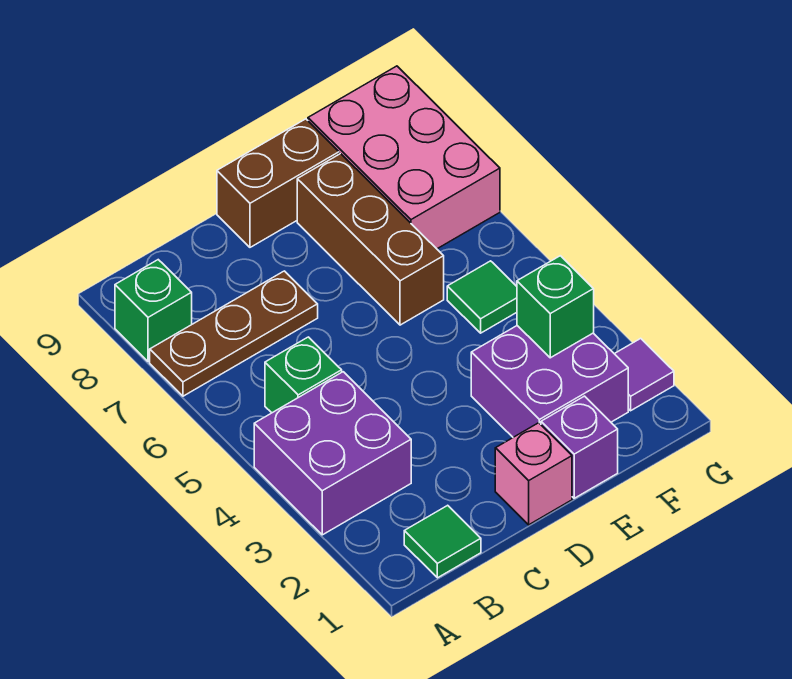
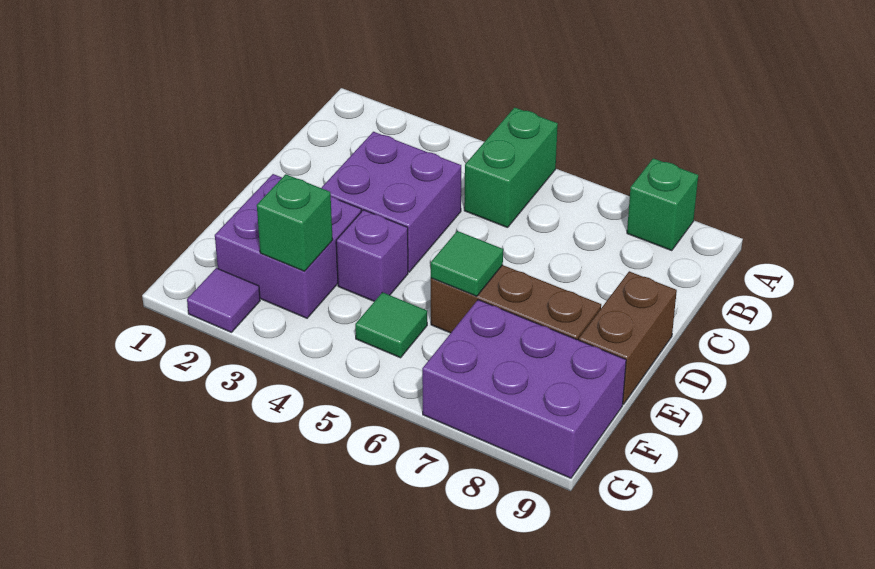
purple brick A3:B4 level 1 -> purple brick C3:D4 level 1
brown plate A7:C7 level 1 -> none
green tile B1 level 1 -> green tile E6 level 2
green brick B5 level 1 -> green brick A5:B5 level 1
pink brick D1 level 1 -> none
purple brick E1 level 1 -> purple brick E4 level 1
pink brick F7:G9 level 1 -> purple brick F7:G9 level 1

